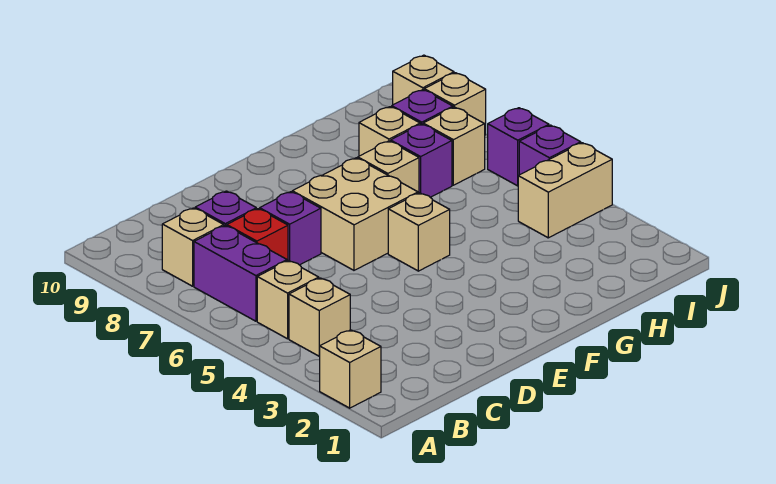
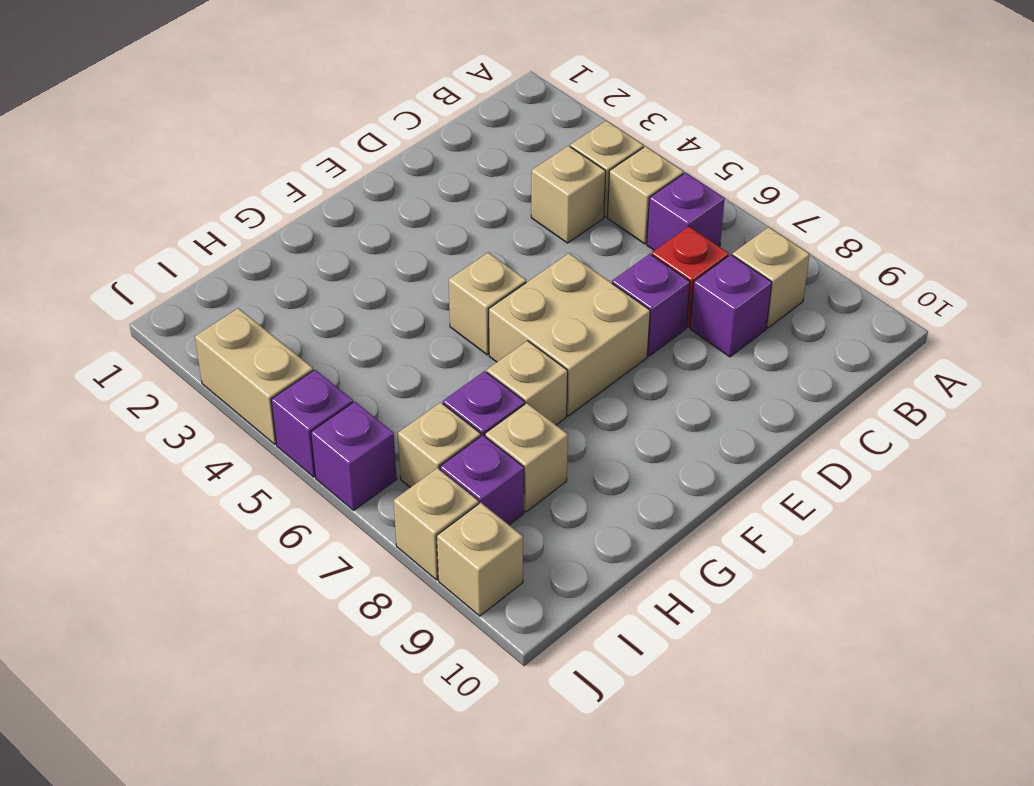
tan brick A2 level 1 -> tan brick C4 level 1
purple brick B6:B7 level 1 -> purple brick B6 level 1
tan brick I4:J4 level 1 -> tan brick J3:J4 level 1

